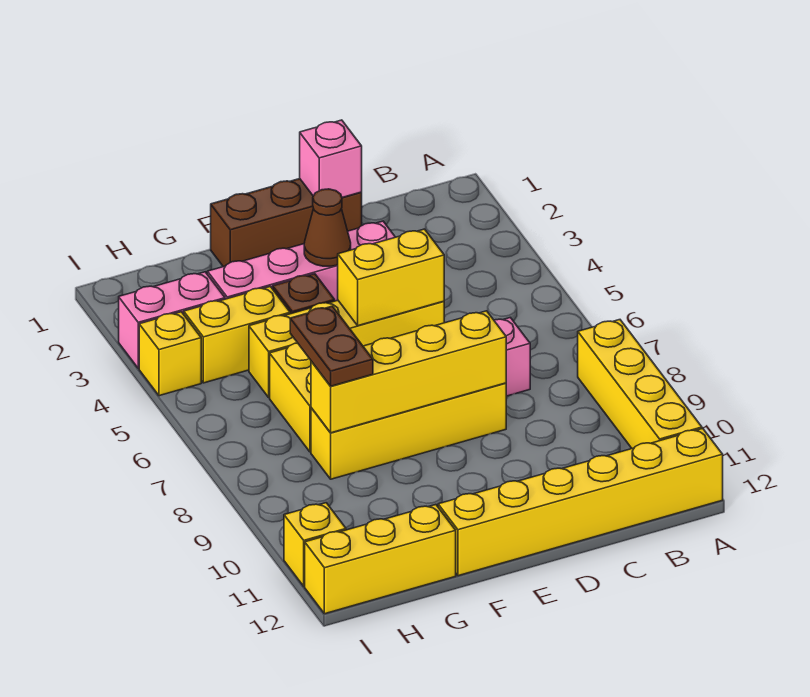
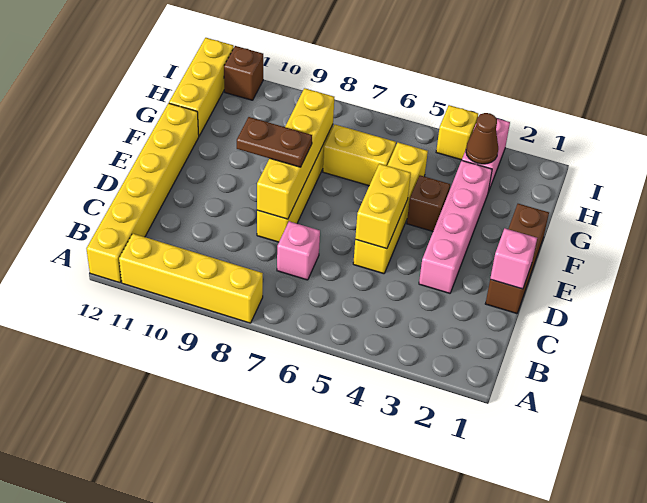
brown cone E3 level 2 -> brown cone H3 level 2
yellow brick G4:H4 level 1 -> none
brown plate G7:G8 level 3 -> brown plate E8:E9 level 3
yellow brick I11 level 1 -> brown brick I11 level 1

